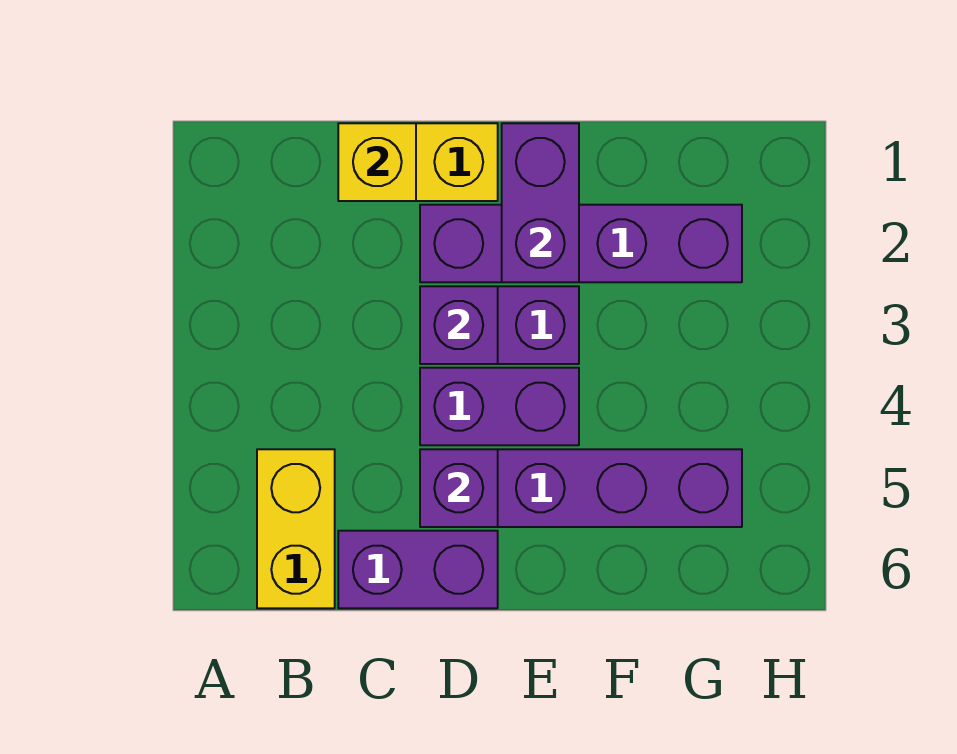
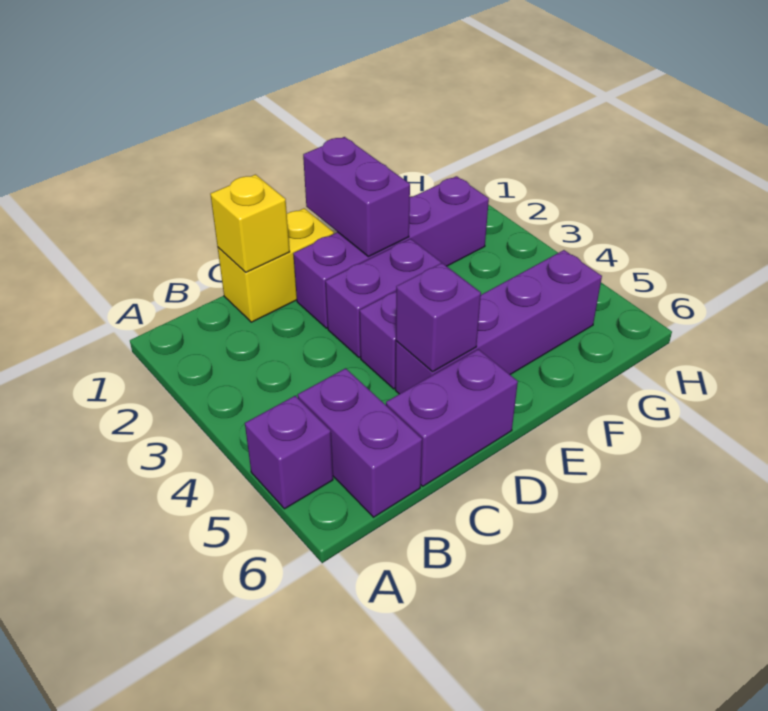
yellow brick B5:B6 level 1 -> purple brick B5:B6 level 1
purple brick D3 level 2 -> purple brick A5 level 1

